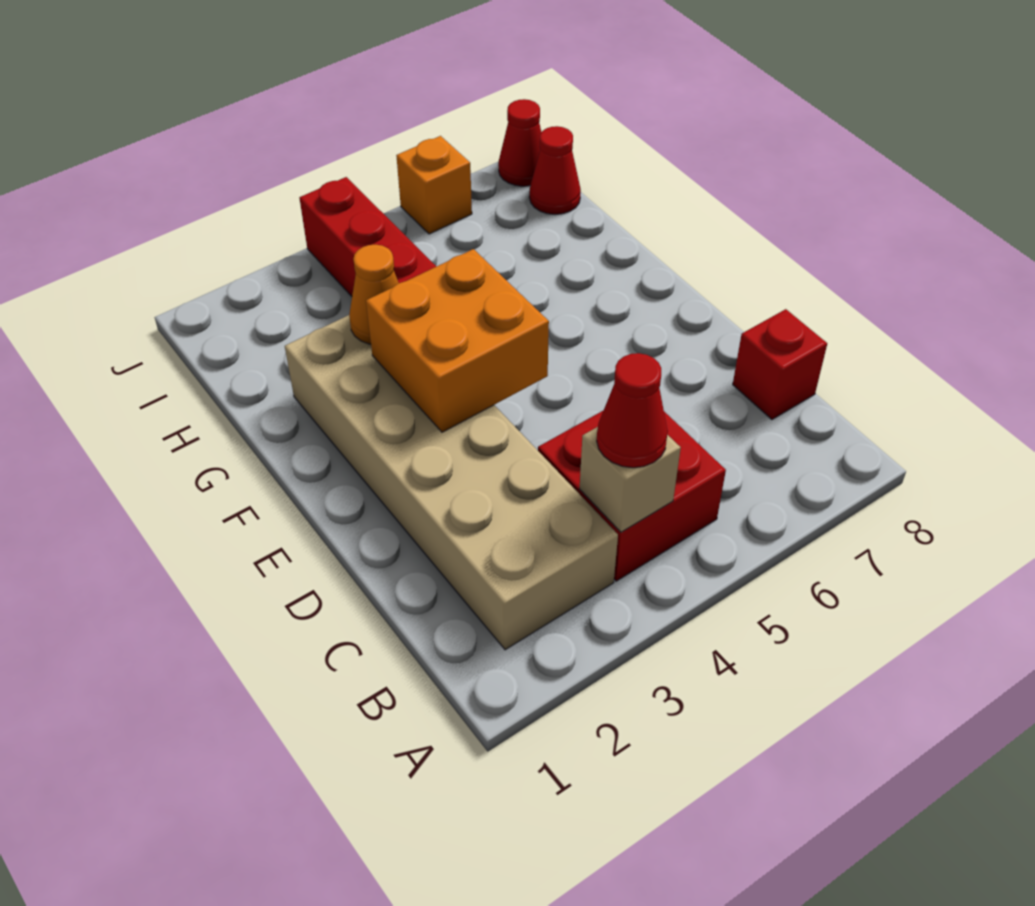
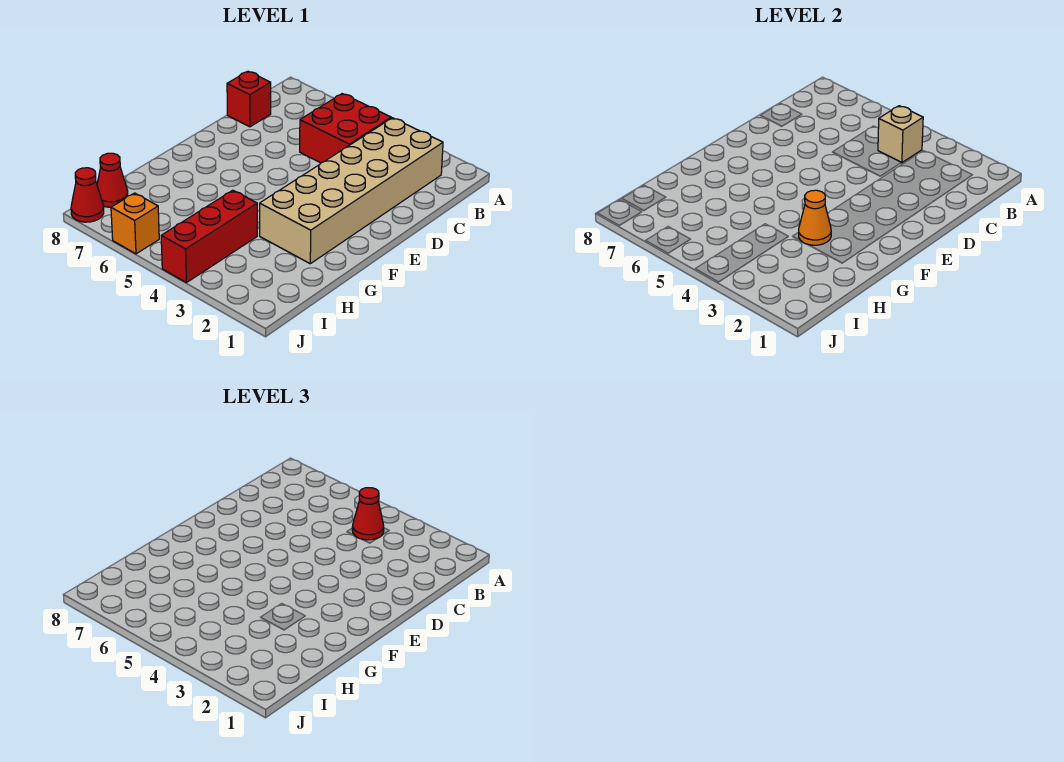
orange brick E3:F4 level 2 -> none

